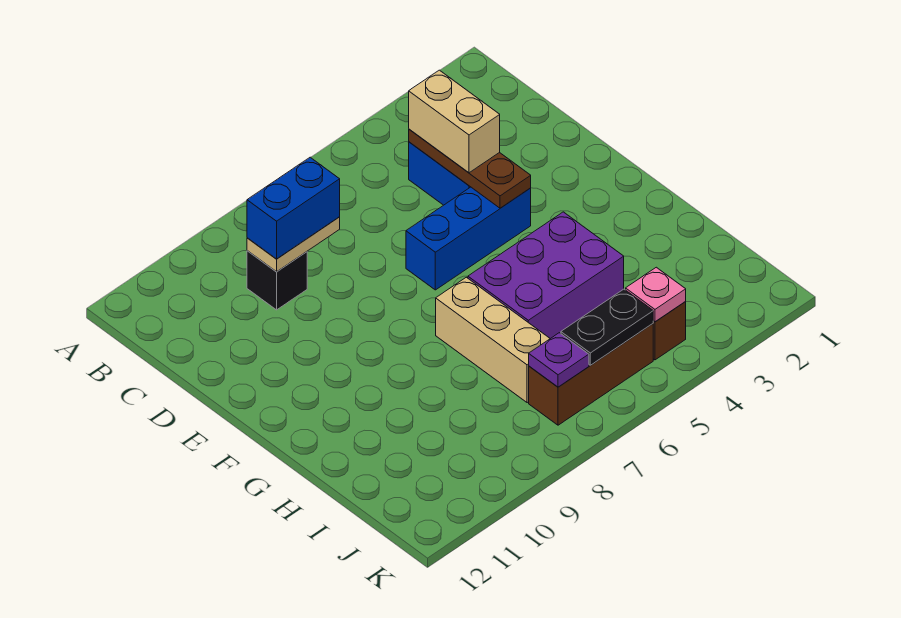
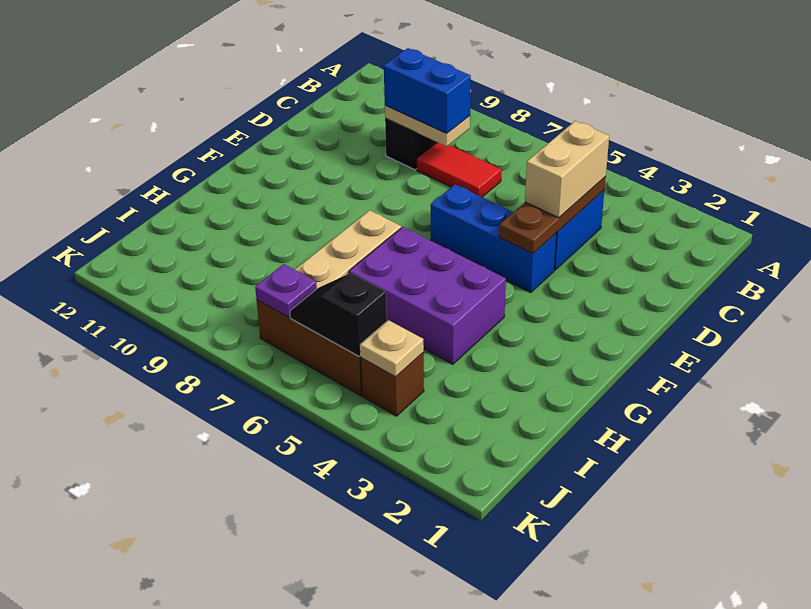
none -> red tile C7:C8 level 1
pink plate J4 level 2 -> tan plate J4 level 2
black plate J5:J6 level 2 -> black slope J5:J6 level 2 top 5

